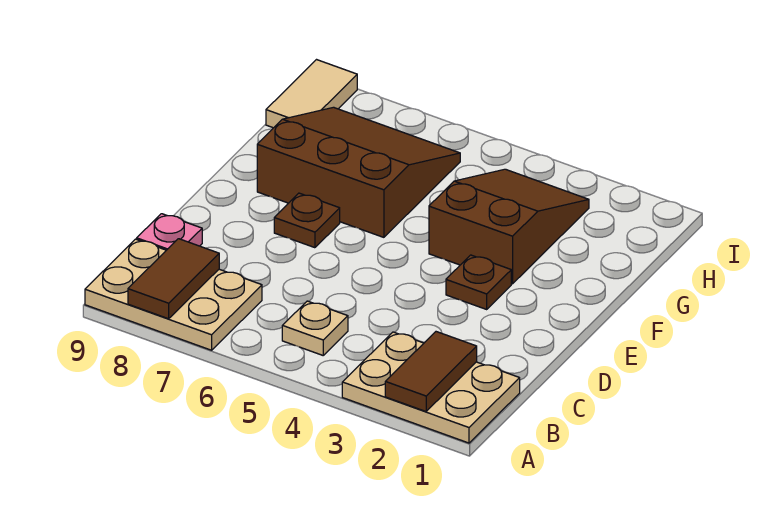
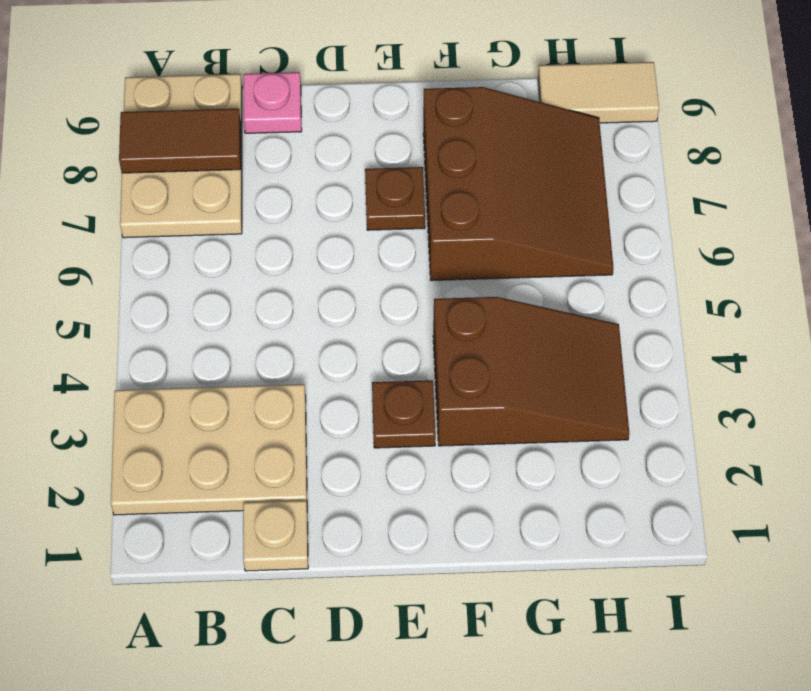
tan plate A1:B3 level 1 -> tan plate A2:C3 level 1
brown tile A2:B2 level 2 -> none
tan plate B5 level 1 -> tan plate C1 level 1

